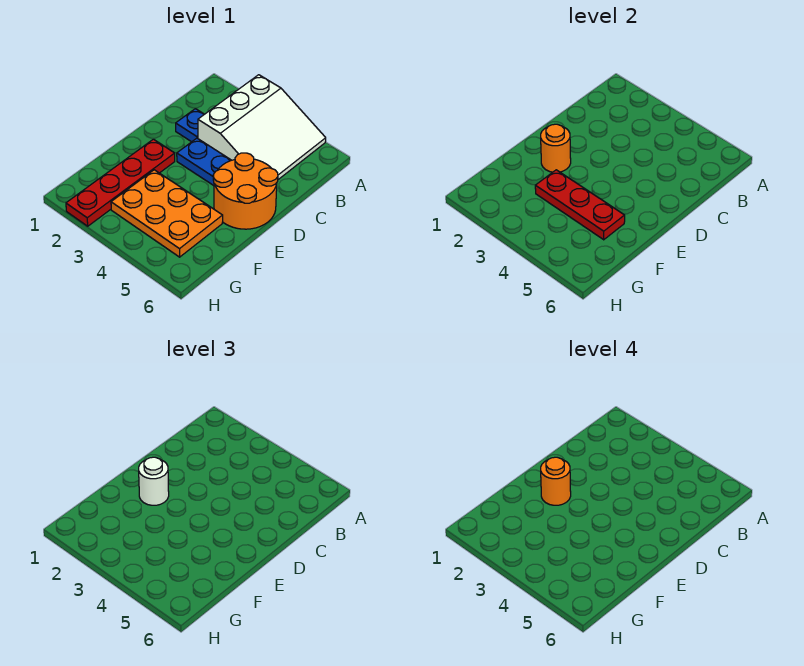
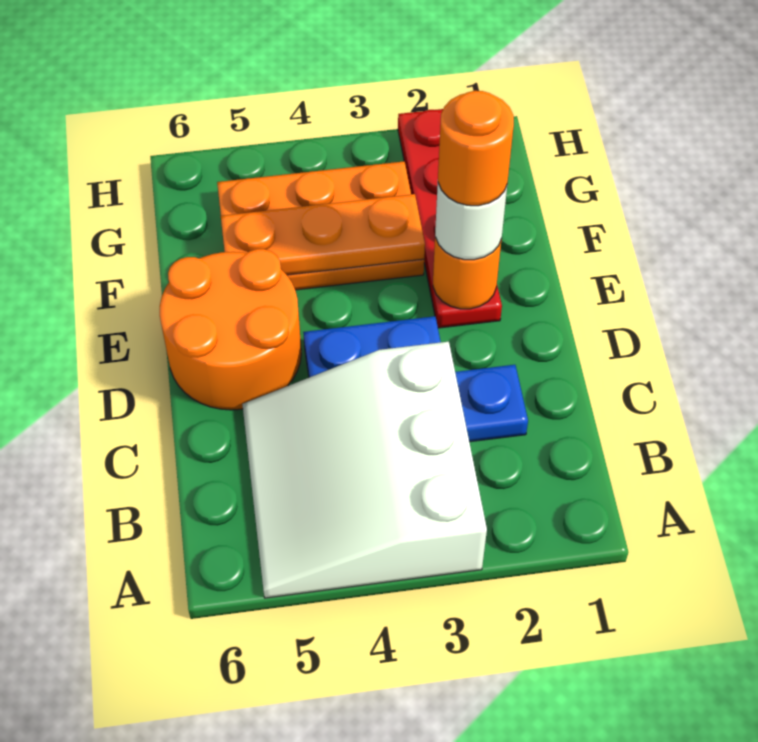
red plate F3:F5 level 2 -> orange plate F3:F5 level 2

